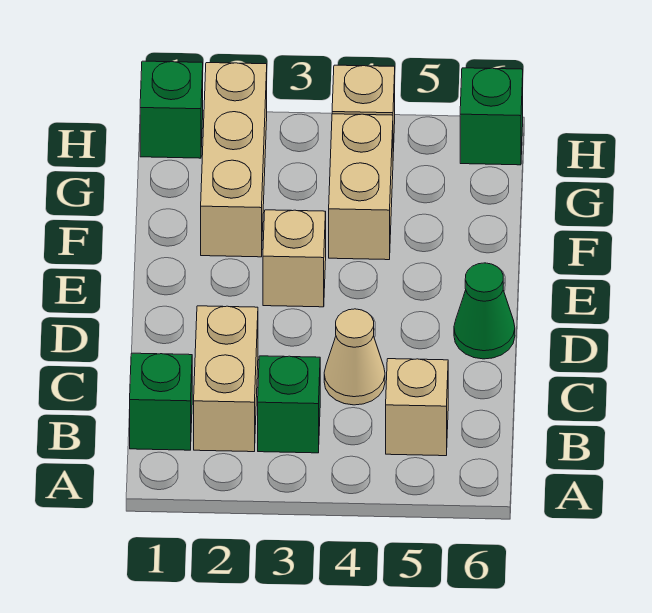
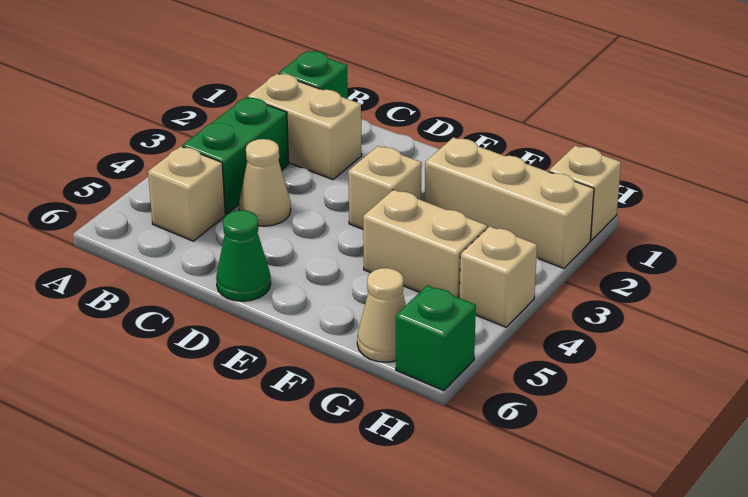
green brick B3 level 1 -> green brick B3:B4 level 1
none -> tan cone G6 level 1
green brick H1 level 1 -> tan brick H1 level 1

